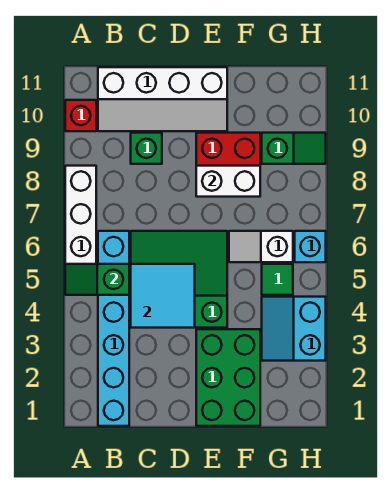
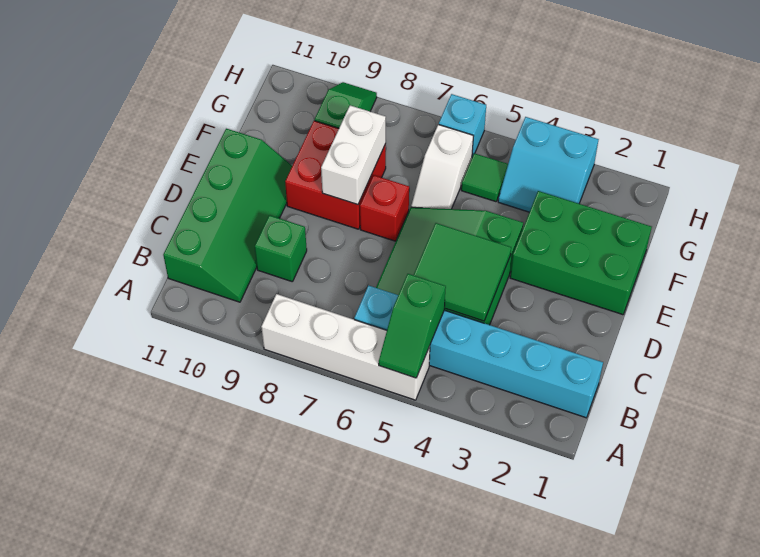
red brick A10 level 1 -> red brick E7 level 1
white slope B10:E11 level 1 top 11 -> green slope B10:E11 level 1 top 11
cyan tile C4:D5 level 2 -> green tile C4:D5 level 2

